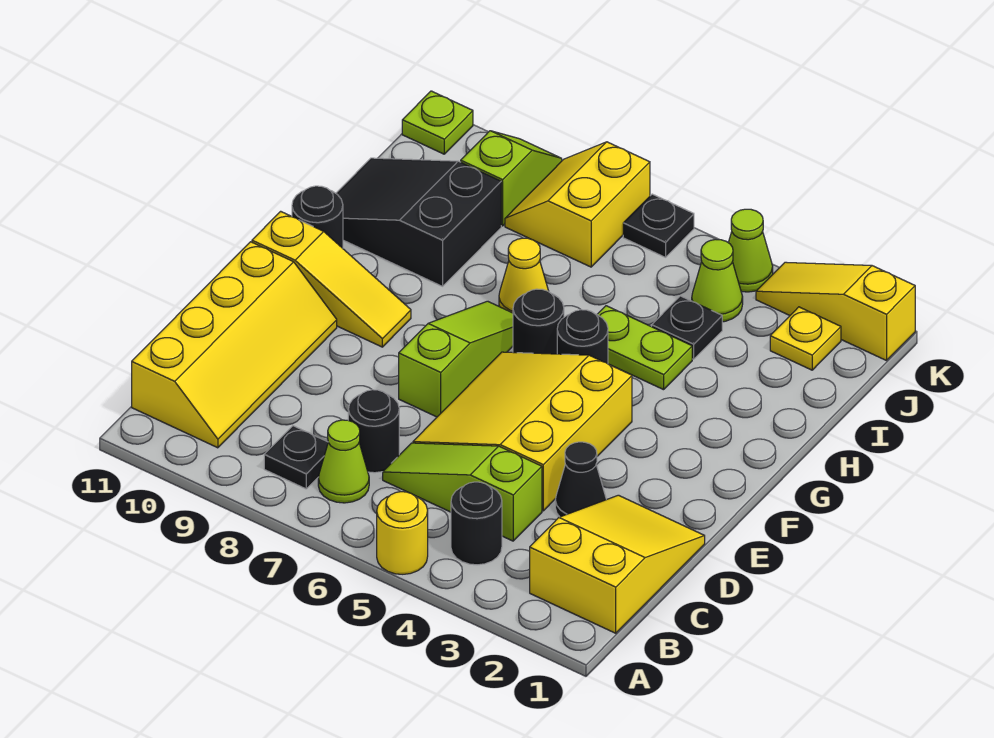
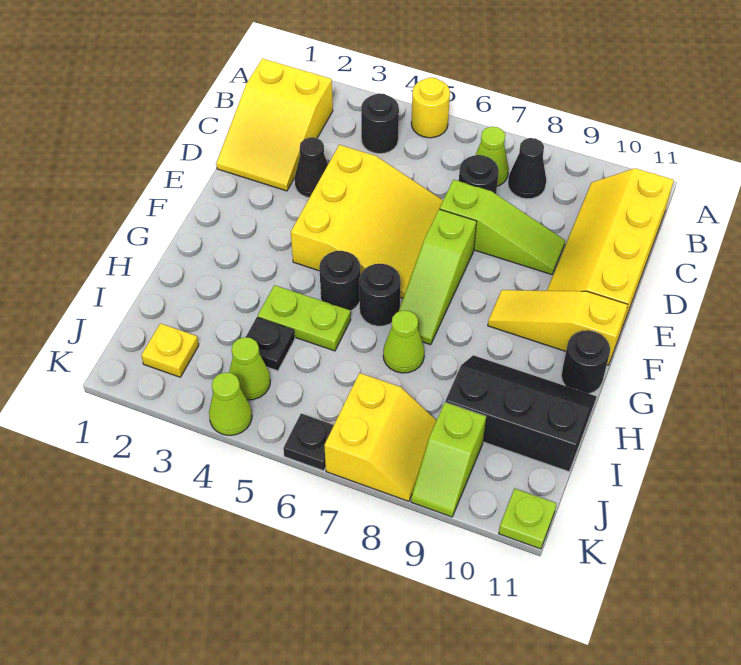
black plate B8 level 1 -> black cone B8 level 1
lime slope C4:C6 level 1 top 4 -> lime slope D7:D9 level 1 top 7
yellow cone H7 level 1 -> lime cone H7 level 1
black slope H9:I11 level 1 top 9 -> black slope H9:I11 level 1 top I
yellow slope K1:K3 level 1 top 1 -> none

